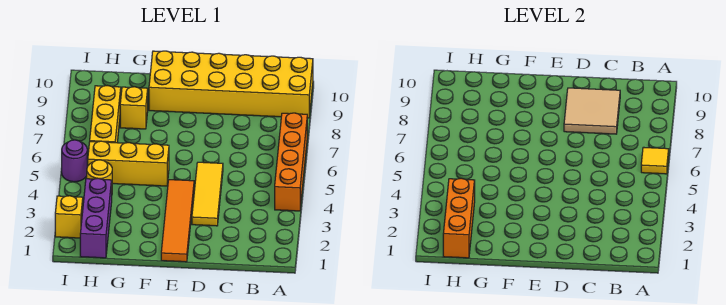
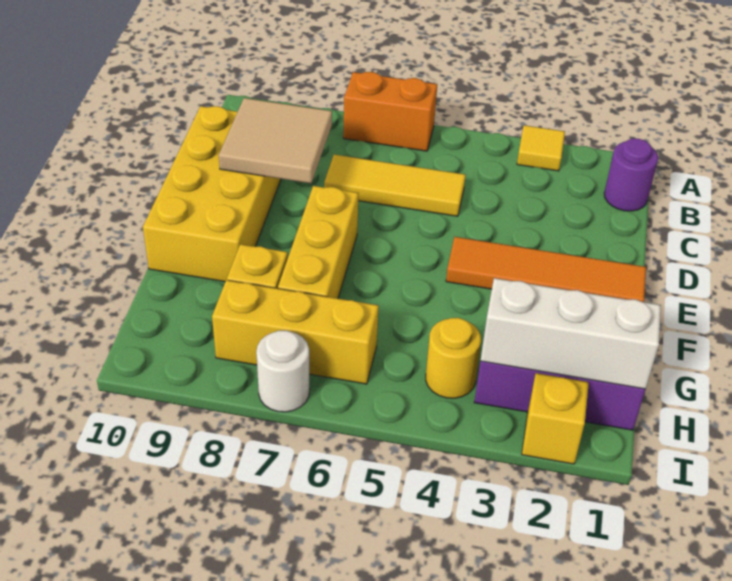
orange brick A4:A7 level 1 -> orange brick A6:A7 level 1
yellow tile A6 level 2 -> yellow tile A3 level 1
yellow brick A9:F10 level 1 -> yellow brick C9:F10 level 1
yellow tile D3:D5 level 1 -> yellow tile C5:C7 level 1
yellow brick F5:H5 level 1 -> yellow brick E7:G7 level 1
orange brick H1:H3 level 2 -> white brick H1:H3 level 2
purple round brick I5 level 1 -> purple round brick B1 level 1
none -> white round brick I7 level 1

